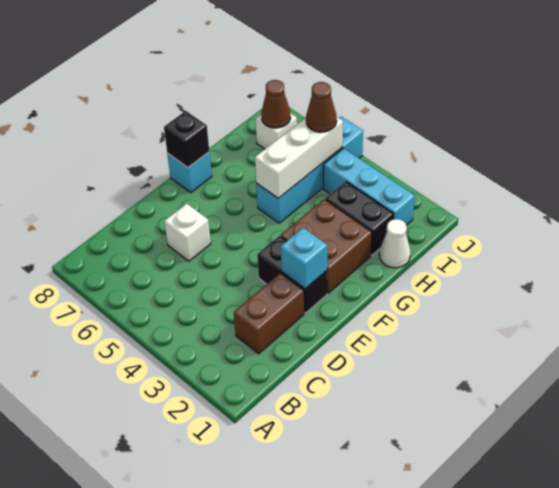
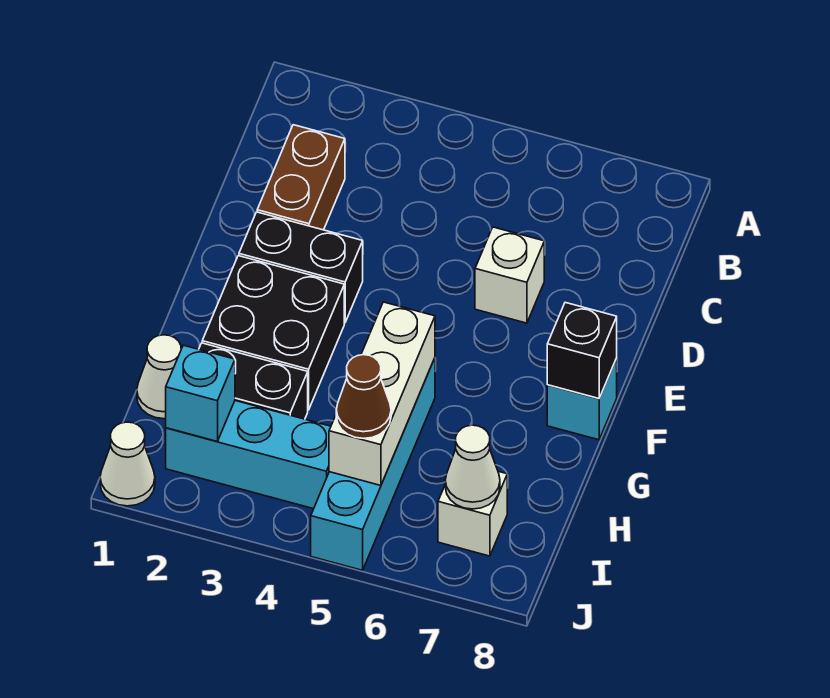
cyan brick E2 level 2 -> cyan brick I2 level 2
brown brick F2:G3 level 1 -> black brick F2:G3 level 1
brown cone I7 level 2 -> white cone I7 level 2
none -> white cone J1 level 1

